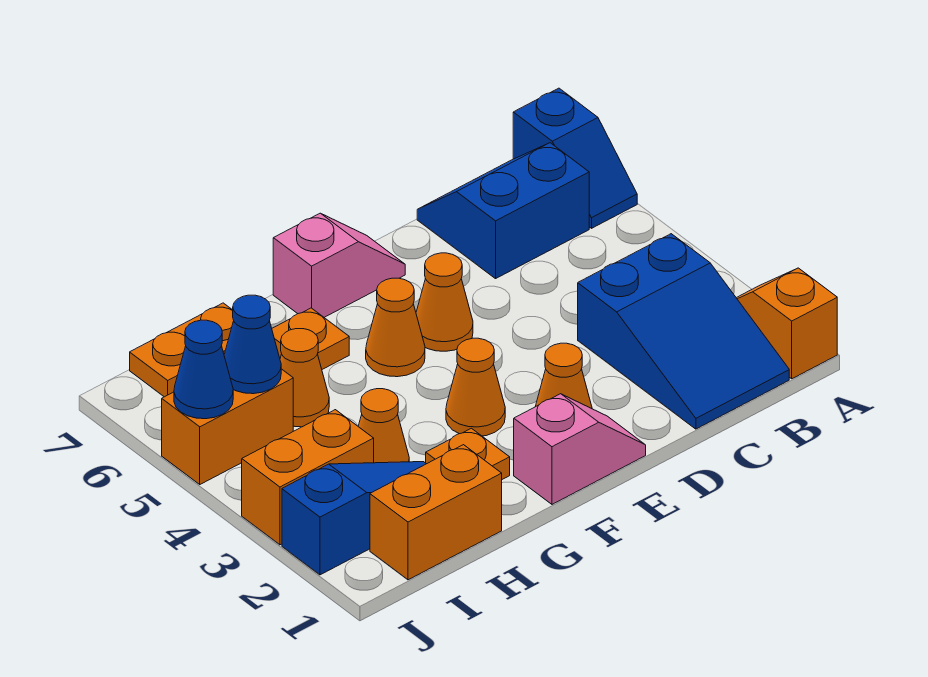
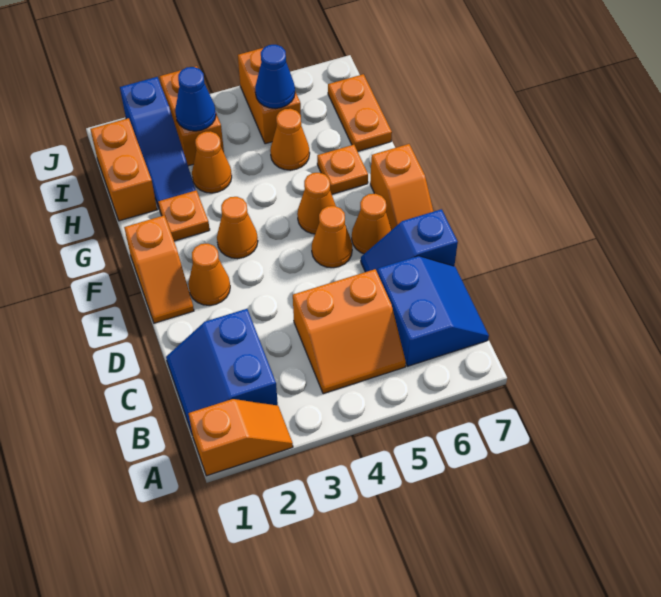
blue slope A6:A7 level 1 top 7 -> blue slope D6:D7 level 1 top 7
blue slope B1:C3 level 1 top 3 -> blue slope B1:C2 level 1 top 2
none -> orange slope B4:C5 level 1 top C
pink slope E1:F1 level 1 top F -> orange slope E1:F1 level 1 top F
none -> orange cone E6 level 1
pink slope E7:F7 level 1 top F -> orange slope E7:F7 level 1 top F
blue cone J5 level 2 -> blue cone I3 level 2

